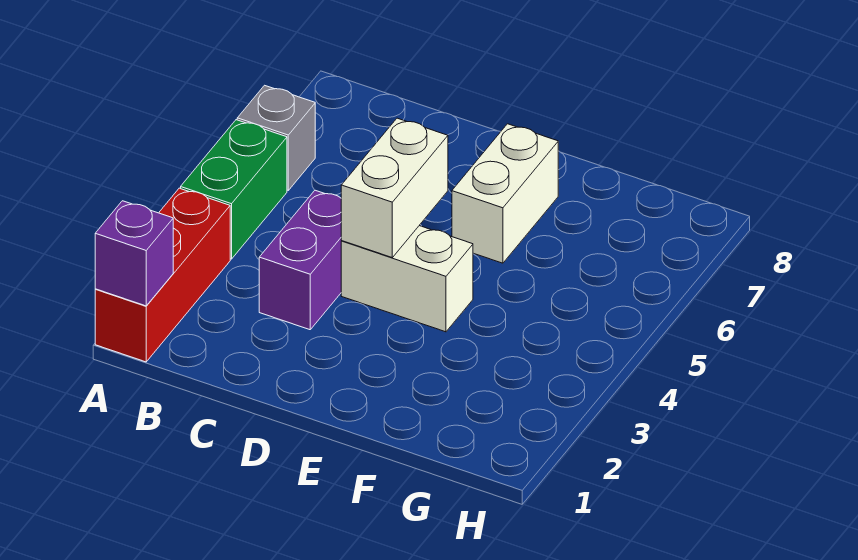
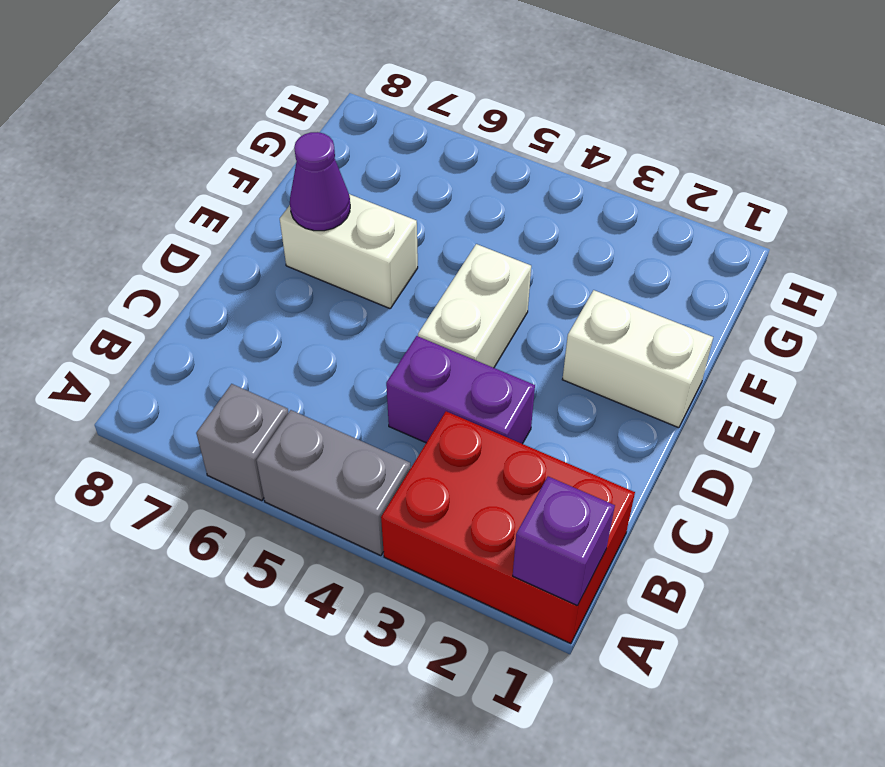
red brick A1:A3 level 1 -> red brick A1:B3 level 1
green brick A4:A5 level 1 -> grey brick A4:A5 level 1
white brick D4:D5 level 2 -> white brick E1:E2 level 1
none -> purple cone E7 level 2

